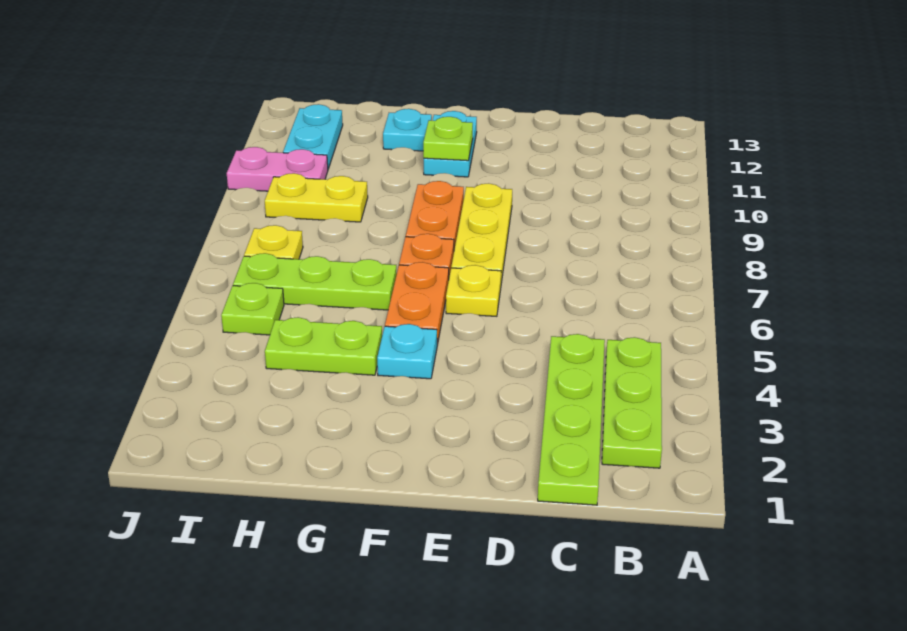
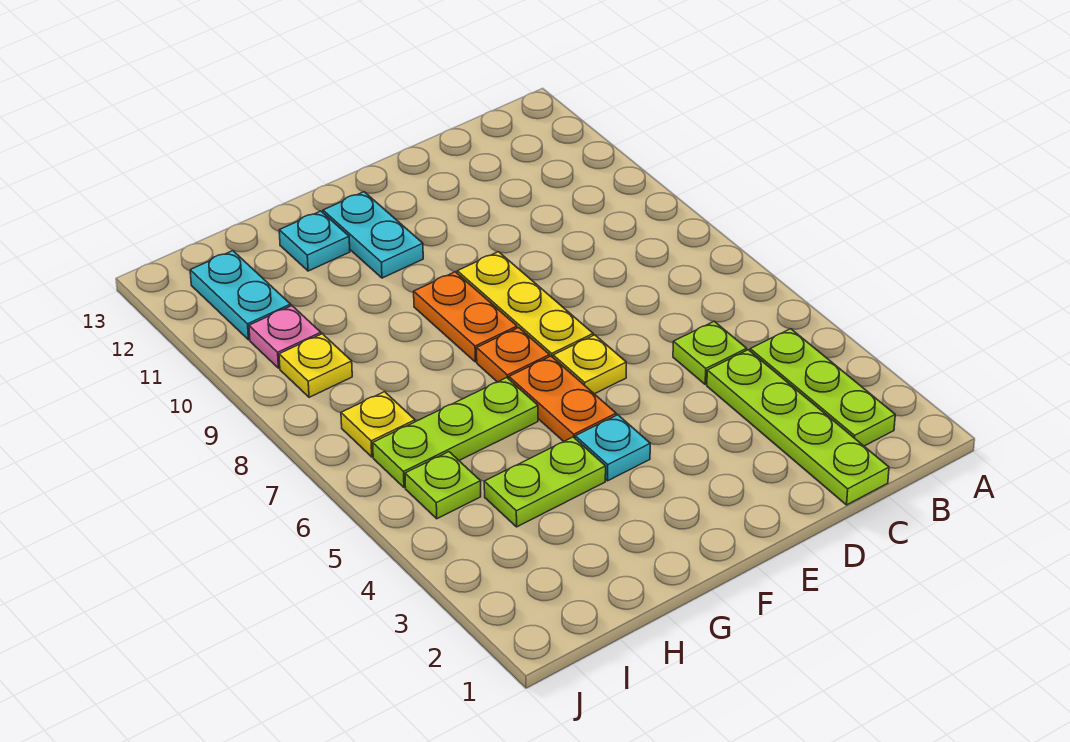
lime plate F11 level 2 -> lime plate C5 level 1
yellow plate H9:I9 level 1 -> yellow plate I9 level 1
pink plate I10:J10 level 1 -> pink plate I10 level 1

